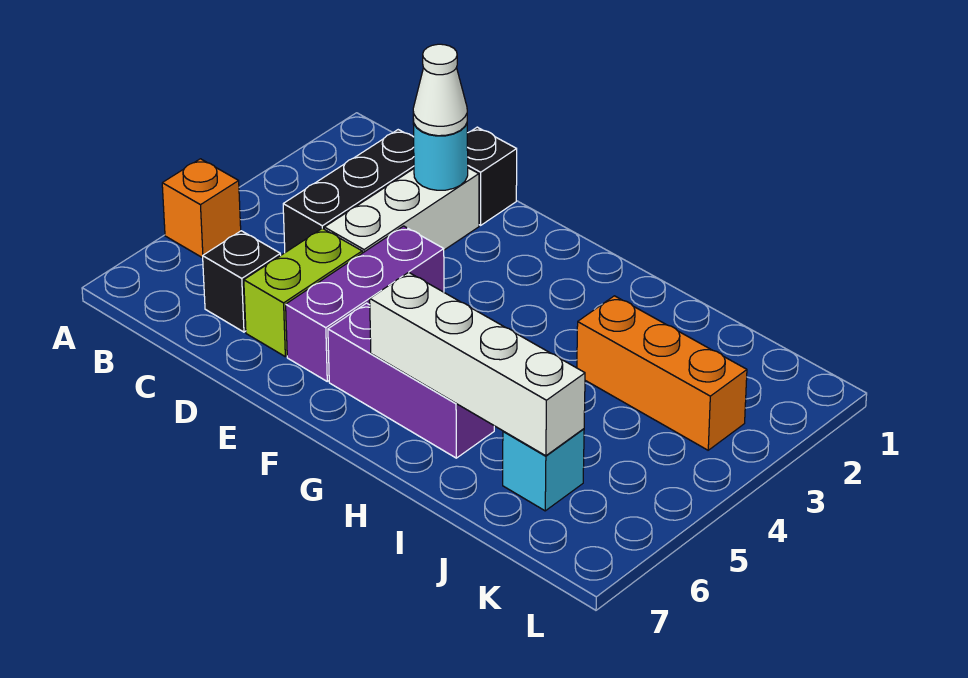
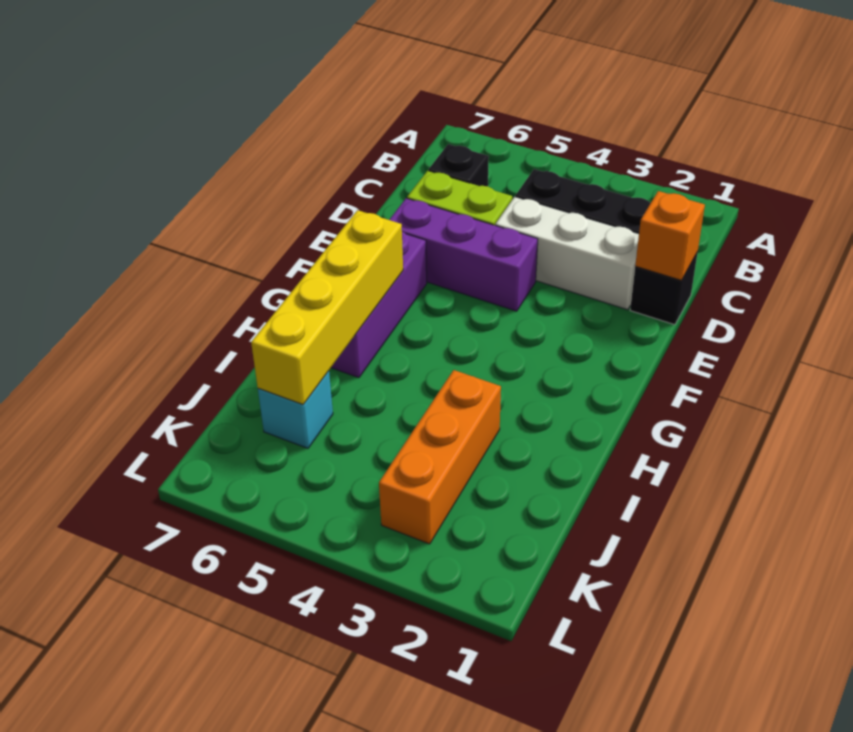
orange brick A5 level 1 -> orange brick D1 level 2
cyan round brick D2 level 2 -> none
white cone D2 level 3 -> none
white brick G6:J6 level 2 -> yellow brick G6:J6 level 2

